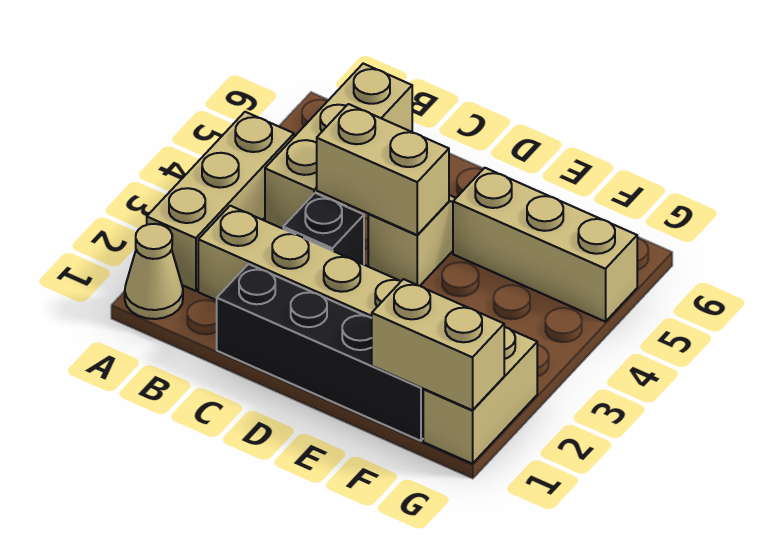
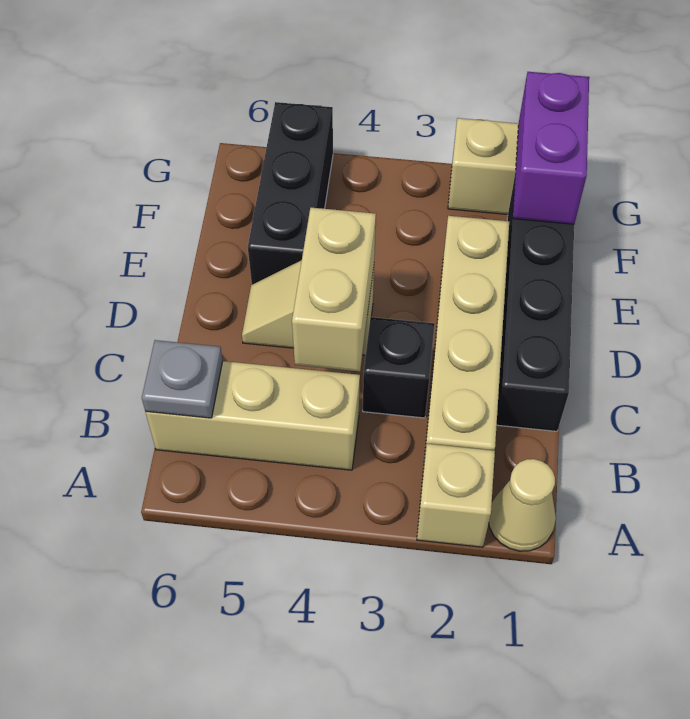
tan brick A2:A4 level 1 -> tan brick A2 level 1
none -> grey plate B6 level 2
tan brick E5:G5 level 1 -> black brick E5:G5 level 1
tan brick F1:G1 level 2 -> purple brick F1:G1 level 2

